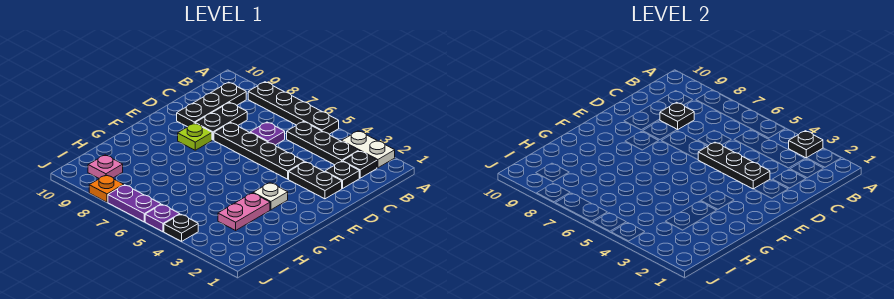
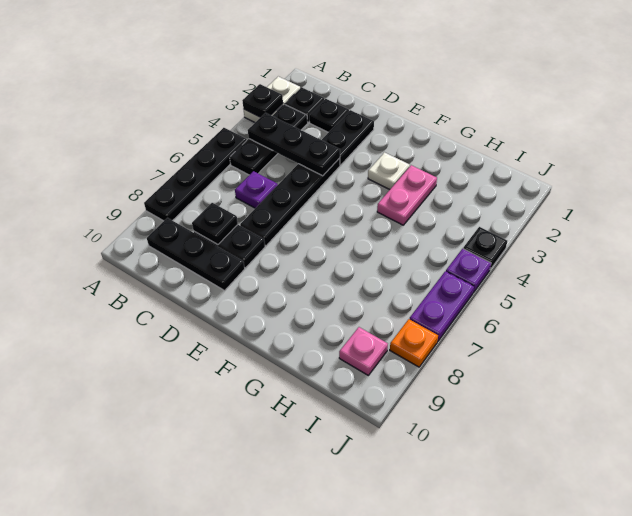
black plate D3:D5 level 2 -> black plate B4:D4 level 2
lime plate E8 level 1 -> none
pink plate G3:H3 level 1 -> pink plate G3:G4 level 1

